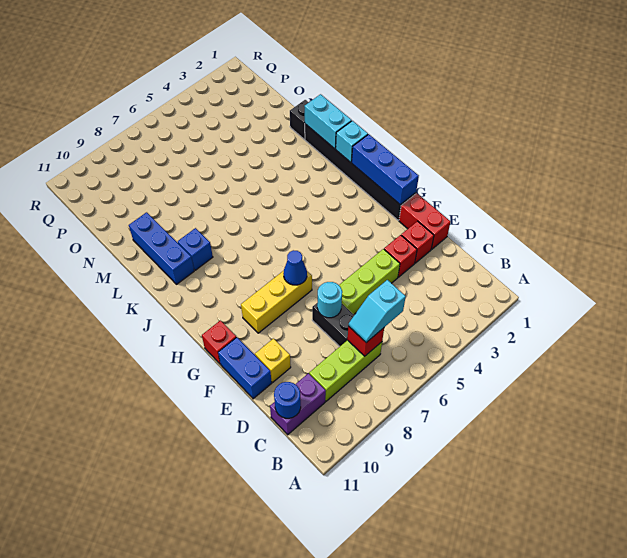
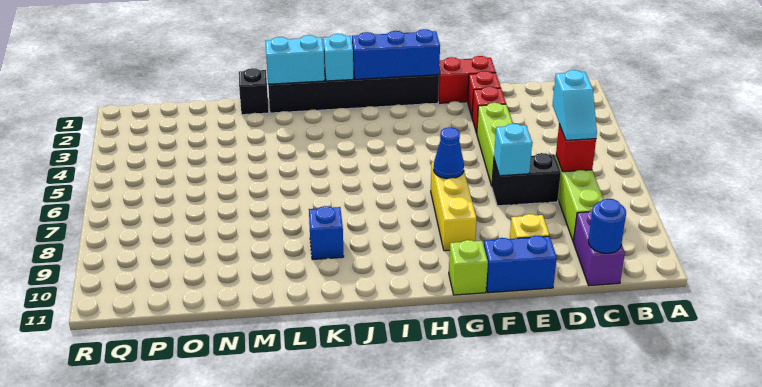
cyan round brick E7 level 2 -> cyan brick E7 level 2
red brick G11 level 1 -> lime brick G11 level 1
blue brick K10:M10 level 1 -> none

